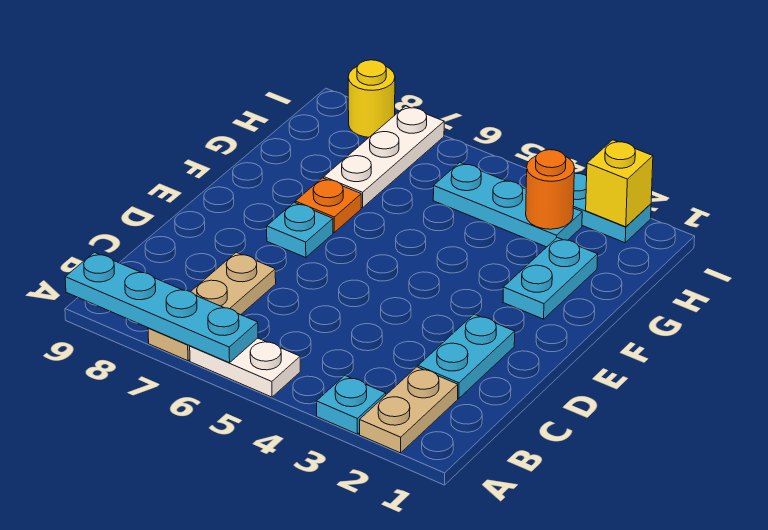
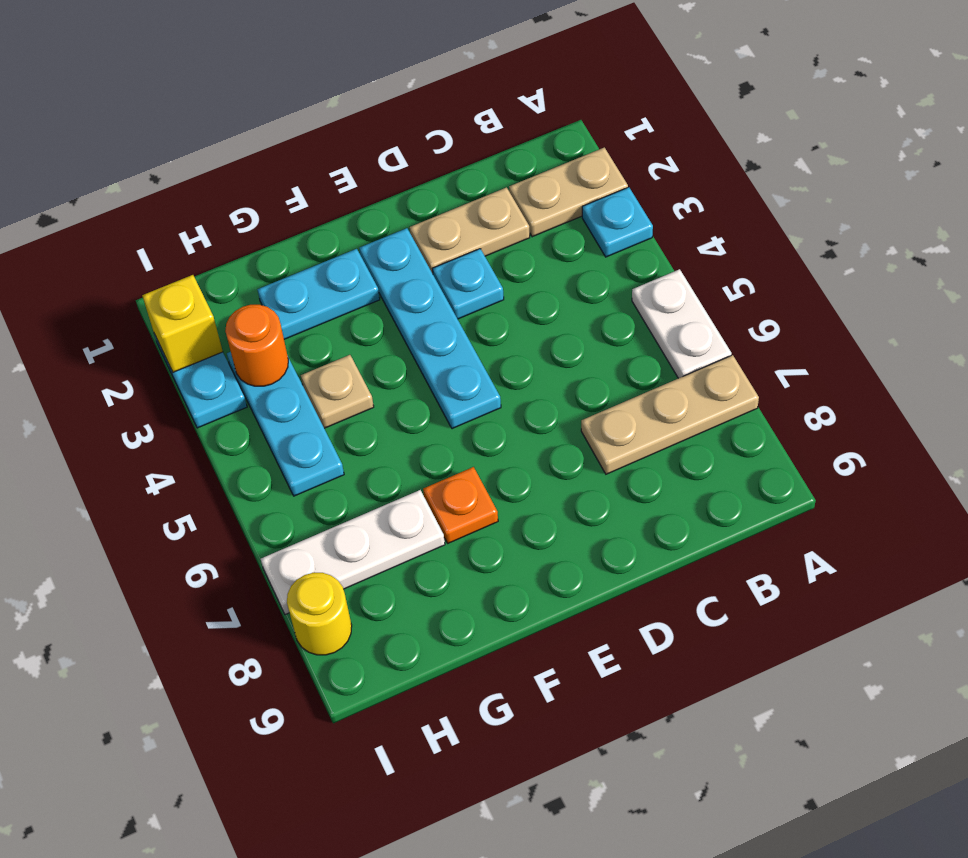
cyan plate A6:A9 level 2 -> cyan plate E2:E5 level 1
cyan plate C2:D2 level 1 -> tan plate C2:D2 level 1
cyan plate E7 level 1 -> cyan plate D3 level 1
none -> tan plate G4 level 1

